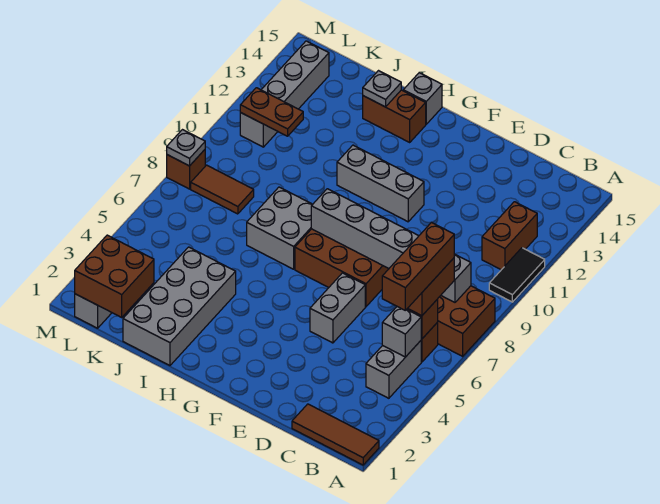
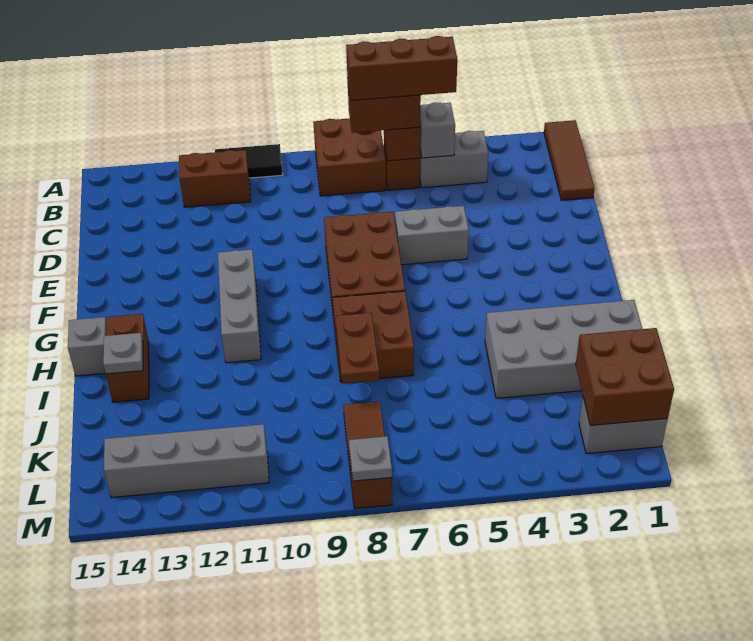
grey brick B8:G8 level 2 -> none
grey brick H7:I8 level 1 -> brown brick H7:I8 level 1
brown plate K11:L11 level 2 -> brown plate I8:J8 level 2

